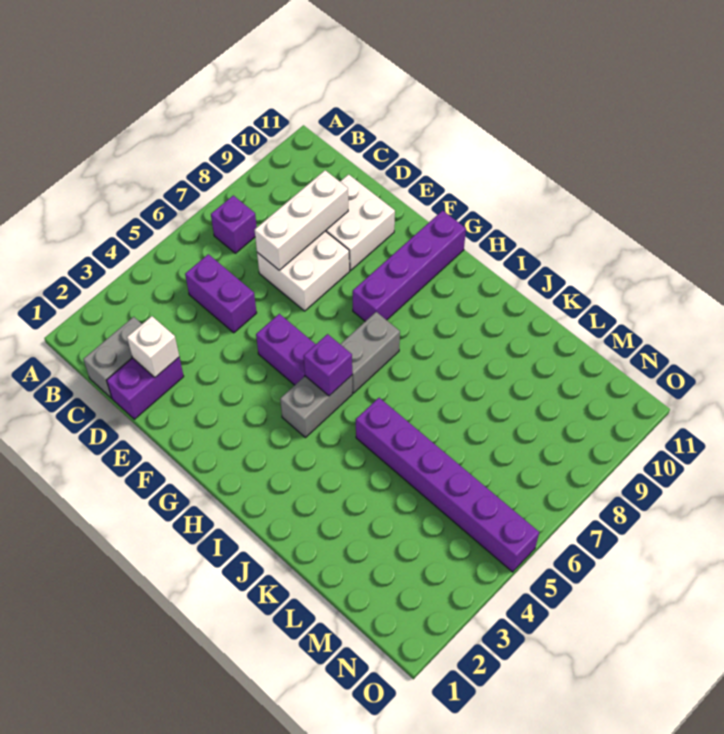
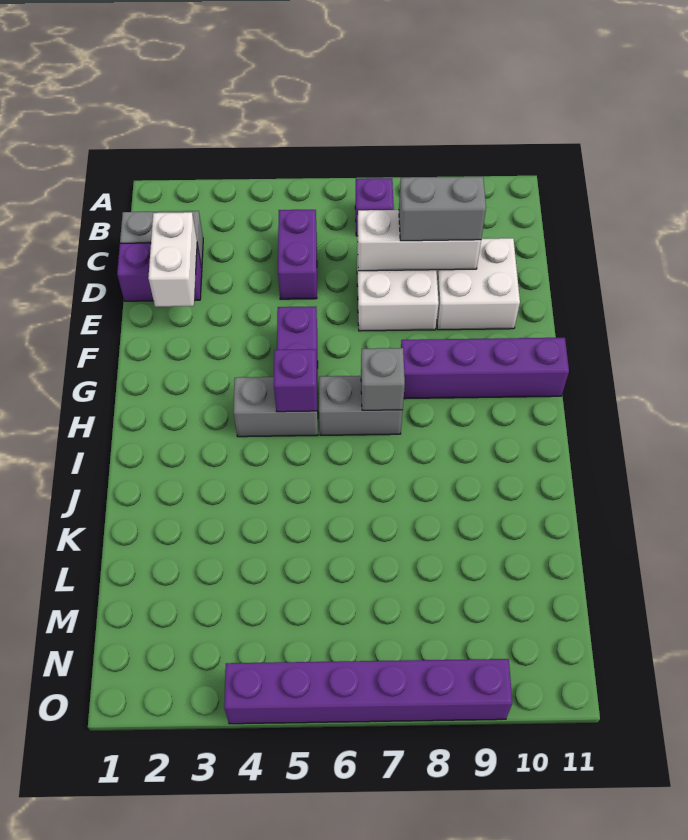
white brick D2 level 2 -> white brick D2:E2 level 2
none -> grey brick D8:D9 level 3
none -> grey brick H7 level 2
purple brick J5:O5 level 1 -> purple brick O4:O9 level 1

